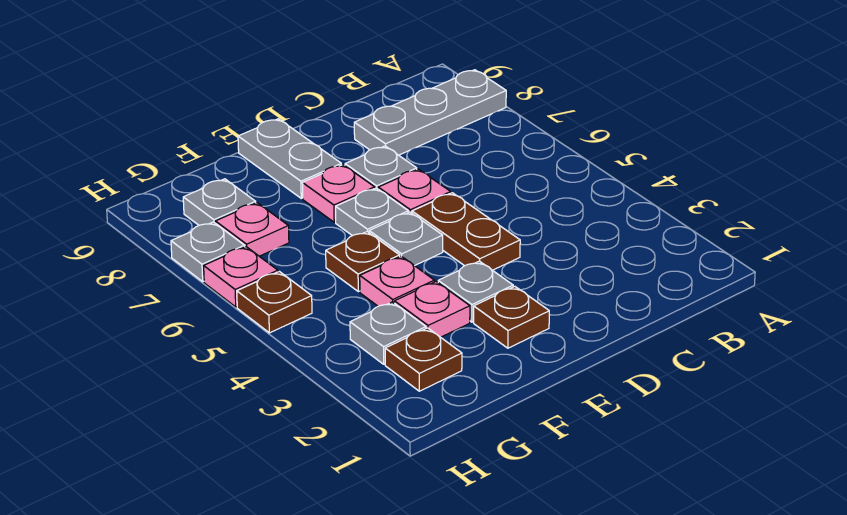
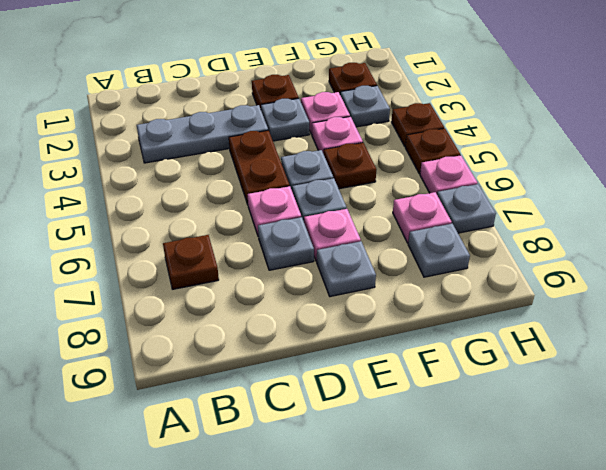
grey plate A8:C8 level 1 -> grey plate B3:D3 level 1
none -> brown plate B7 level 1
grey plate E8:E9 level 1 -> grey plate E8 level 1
none -> brown plate H4 level 1

